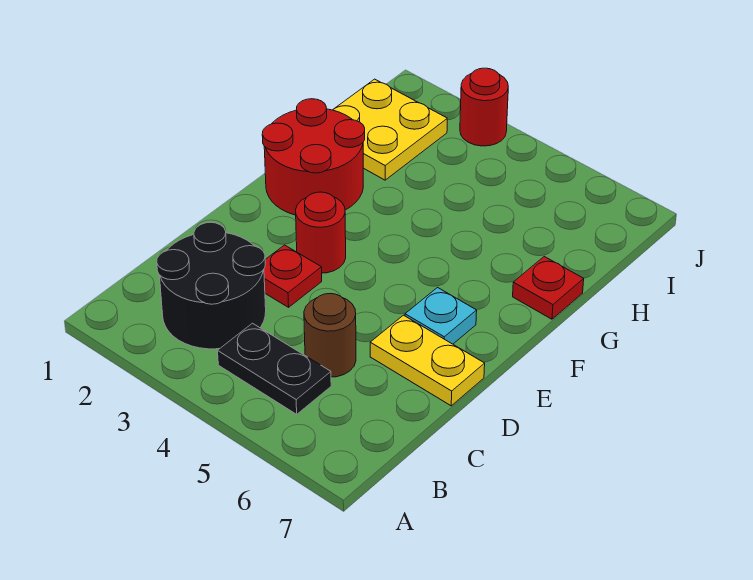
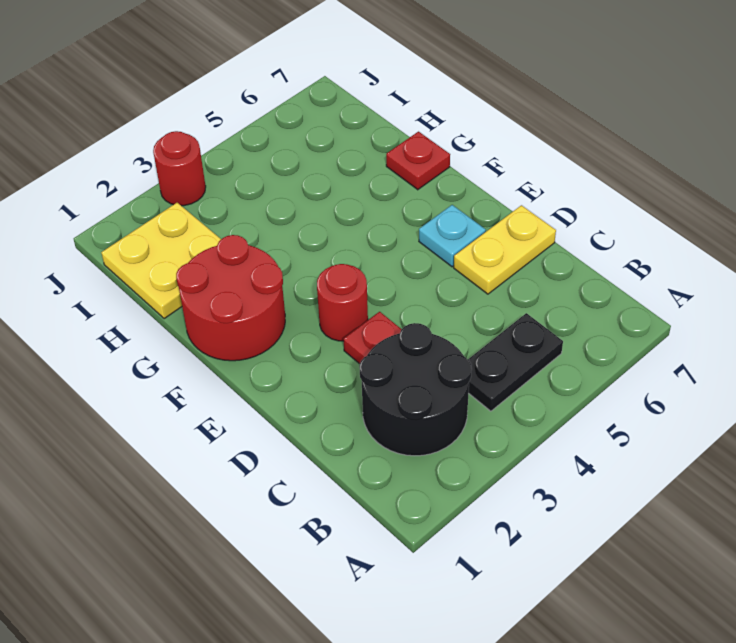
brown round brick C5 level 1 -> none

